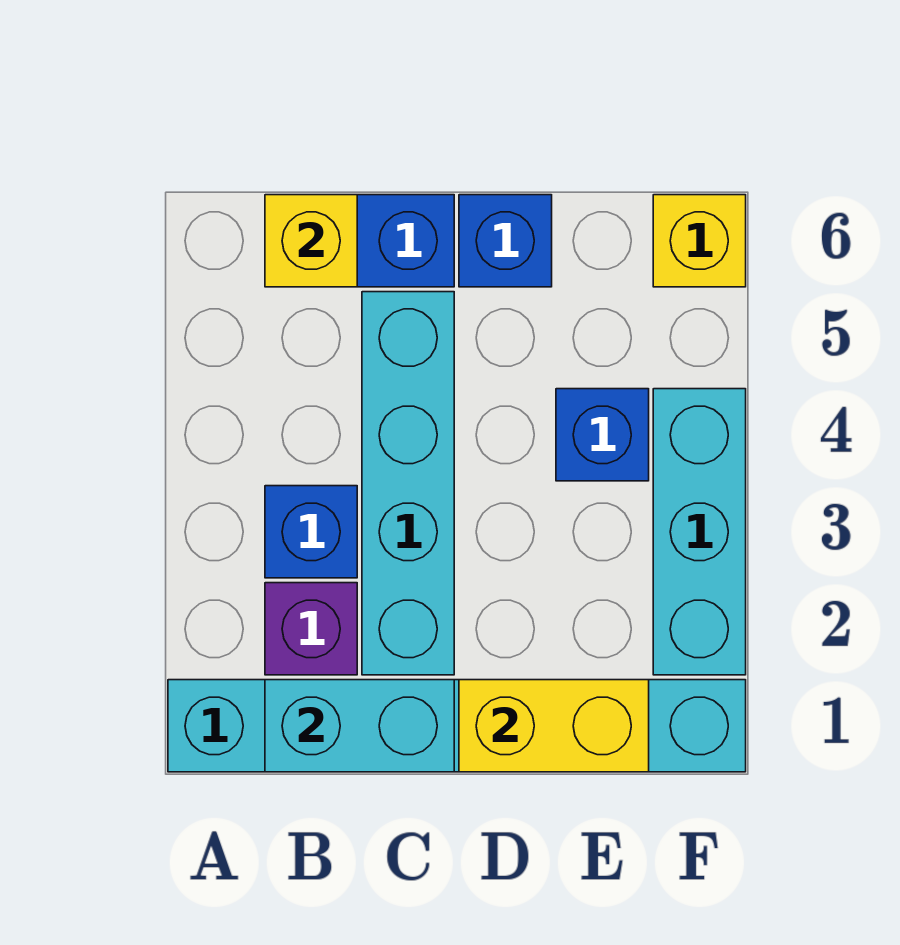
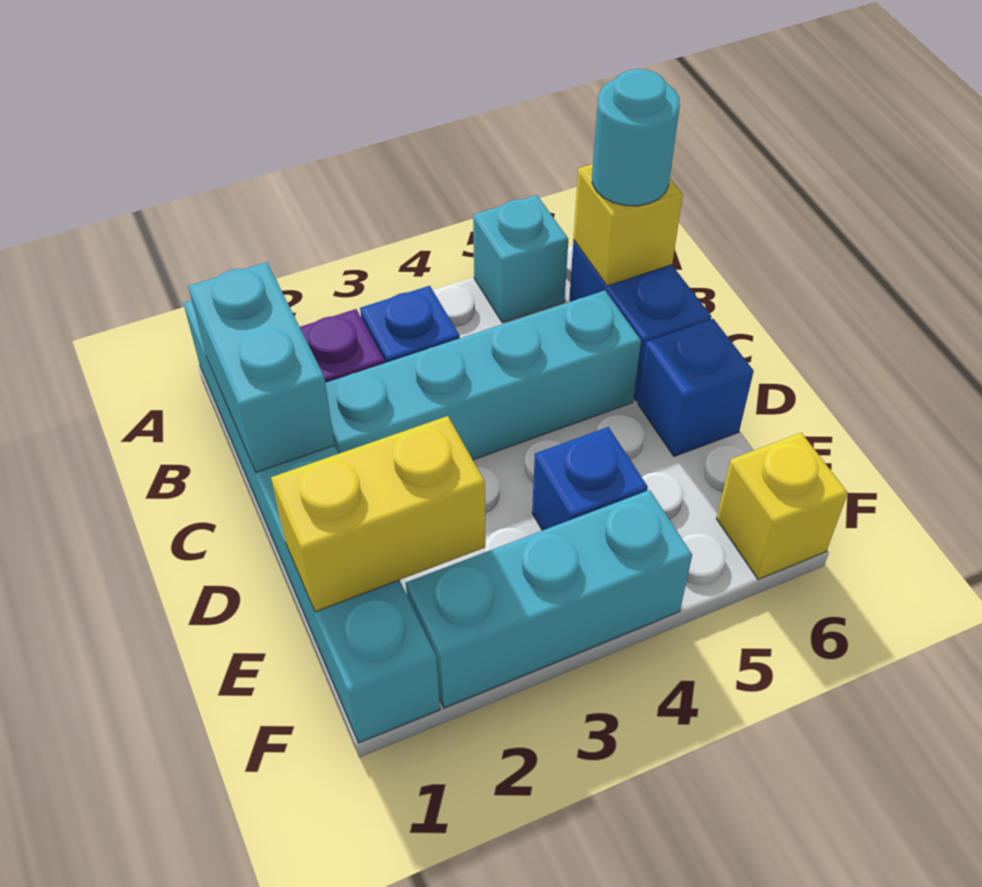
none -> cyan brick A5 level 1
none -> cyan round brick B6 level 3
yellow brick D1:E1 level 2 -> yellow brick E1:E2 level 2

